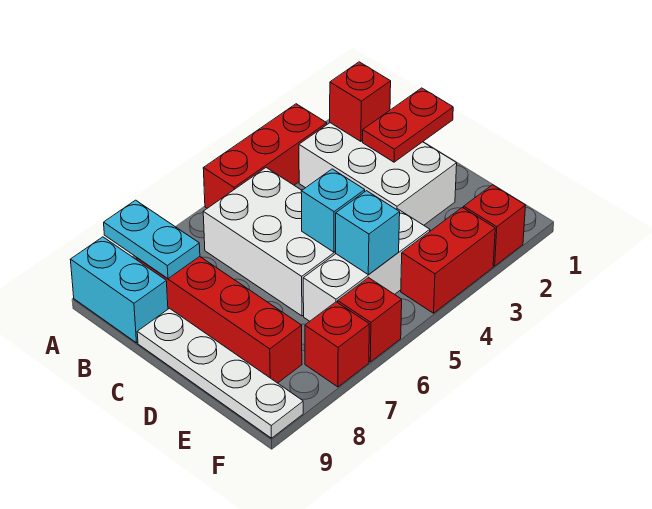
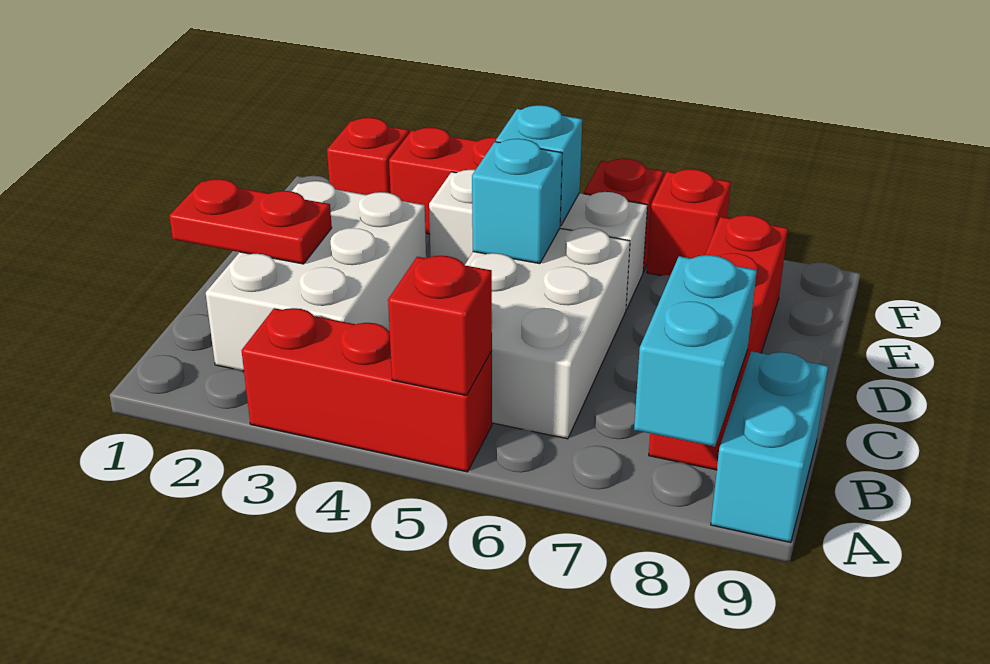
cyan plate A8:B8 level 2 -> cyan brick A8:B8 level 2
red brick B2 level 2 -> red brick A5 level 2
white plate C9:F9 level 1 -> none

